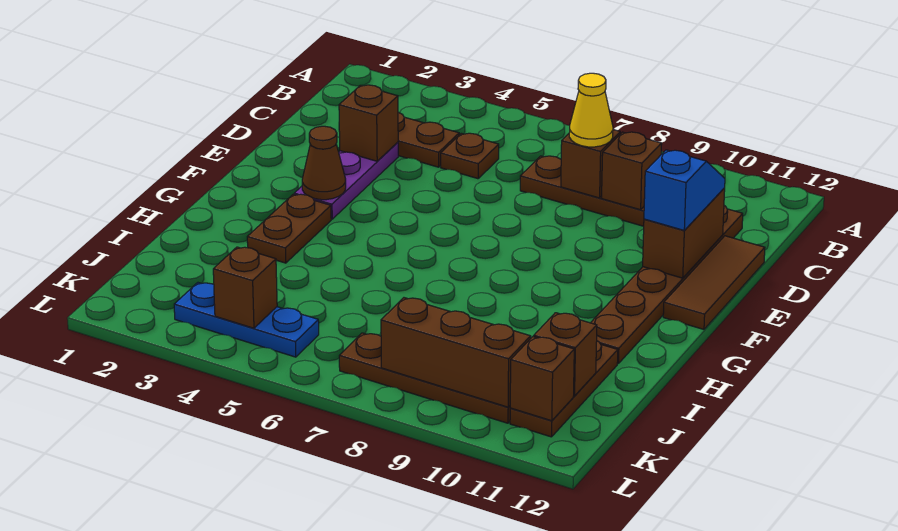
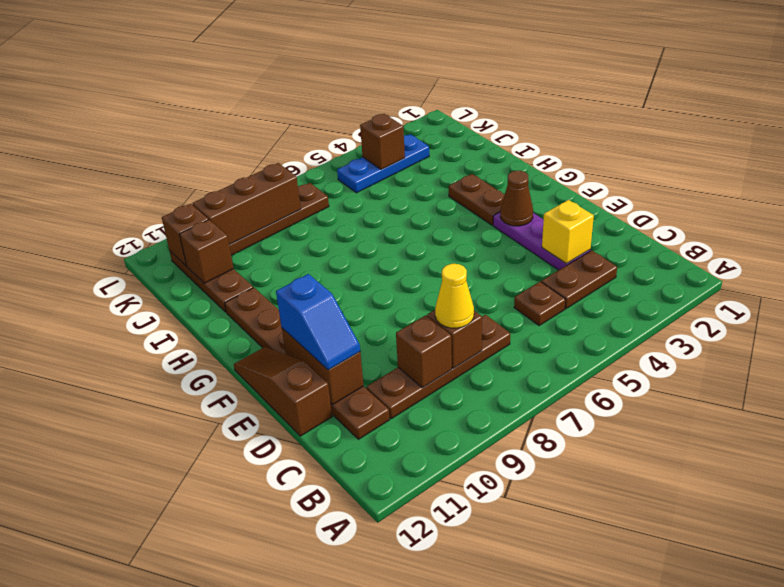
brown brick D3 level 2 -> yellow brick D3 level 2
brown tile D12:F12 level 1 -> brown slope D12:F12 level 1 top D

